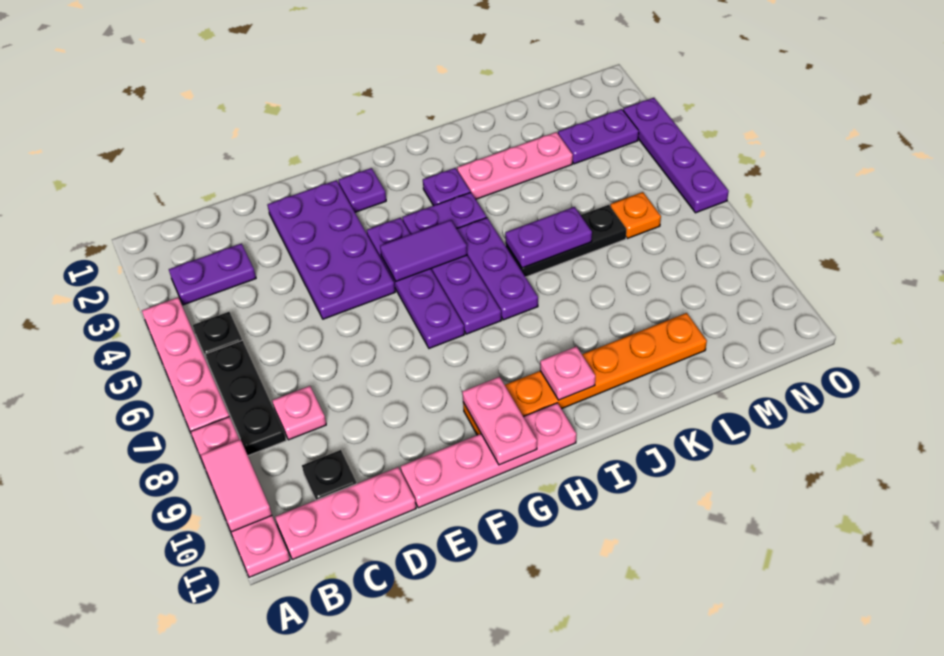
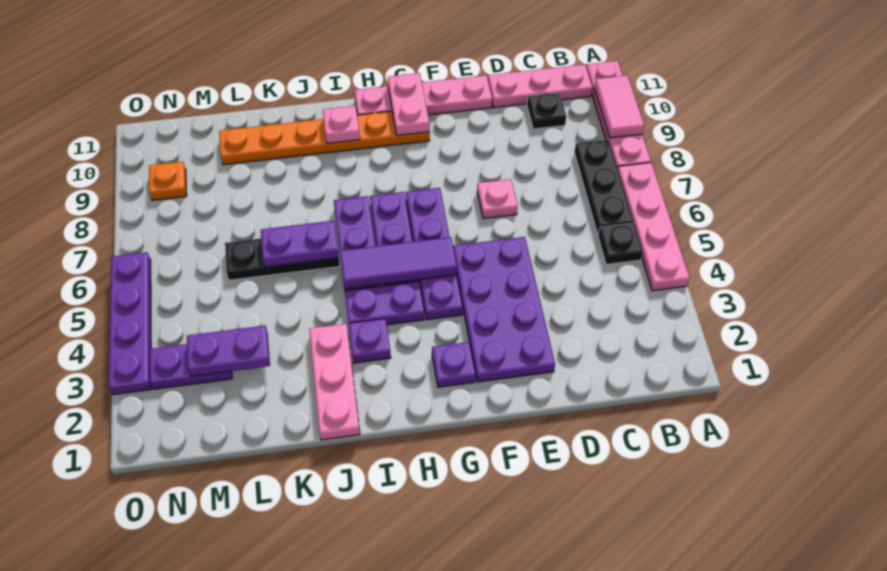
purple plate B3:C3 level 1 -> purple plate L3:M3 level 2
pink plate C8 level 1 -> pink plate E7 level 1
purple tile G5:H5 level 2 -> purple tile G5:I5 level 2
pink plate J3:L3 level 1 -> pink plate J1:J3 level 1
orange plate M6 level 1 -> orange plate N9 level 1

